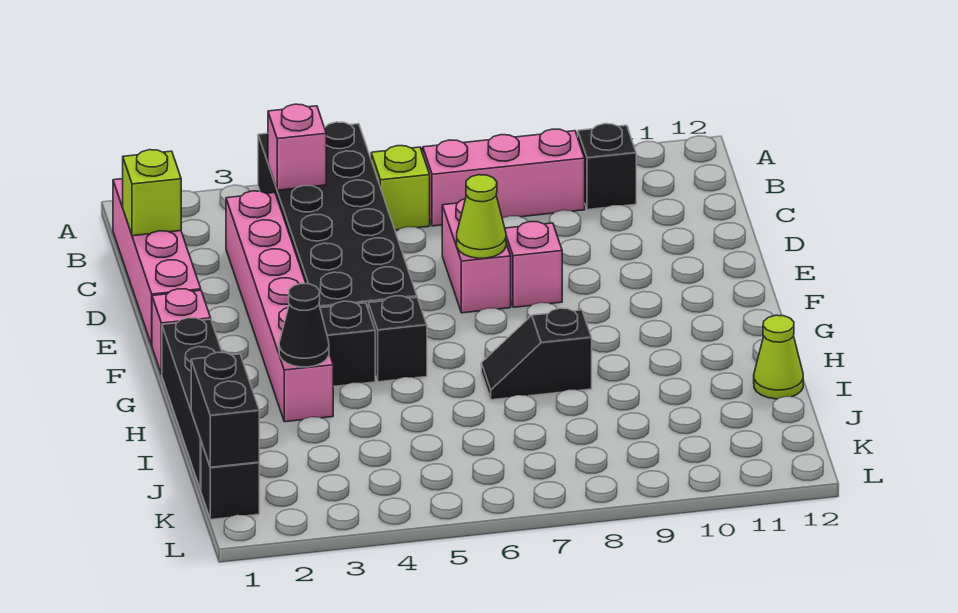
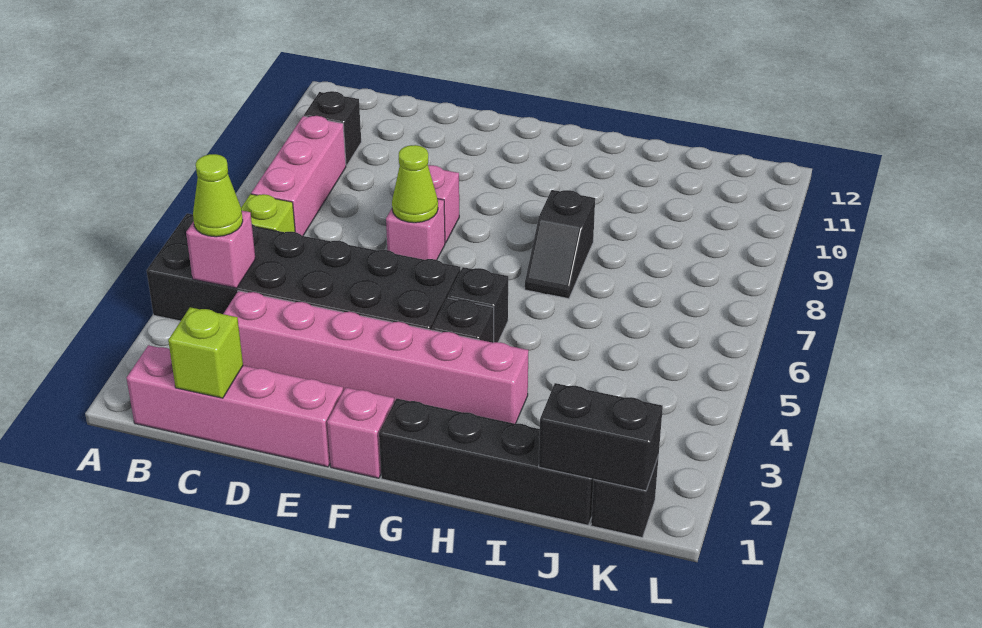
pink brick D7:E7 level 1 -> pink brick E7 level 1
black cone H3 level 2 -> none
lime cone I12 level 1 -> lime cone B4 level 3

